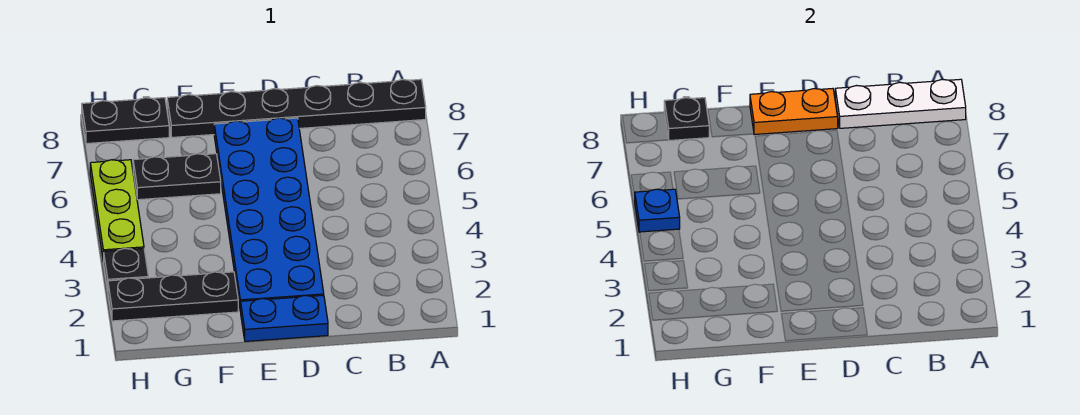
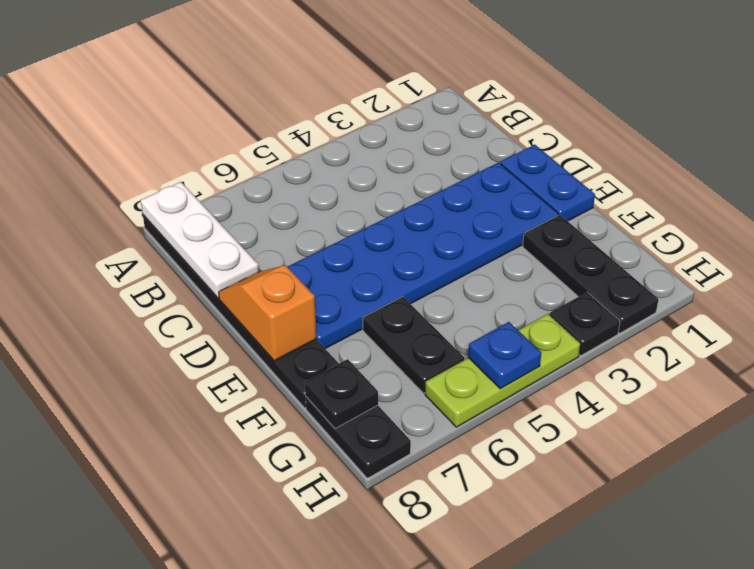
orange plate D8:E8 level 2 -> orange slope D8:E8 level 2 top E

